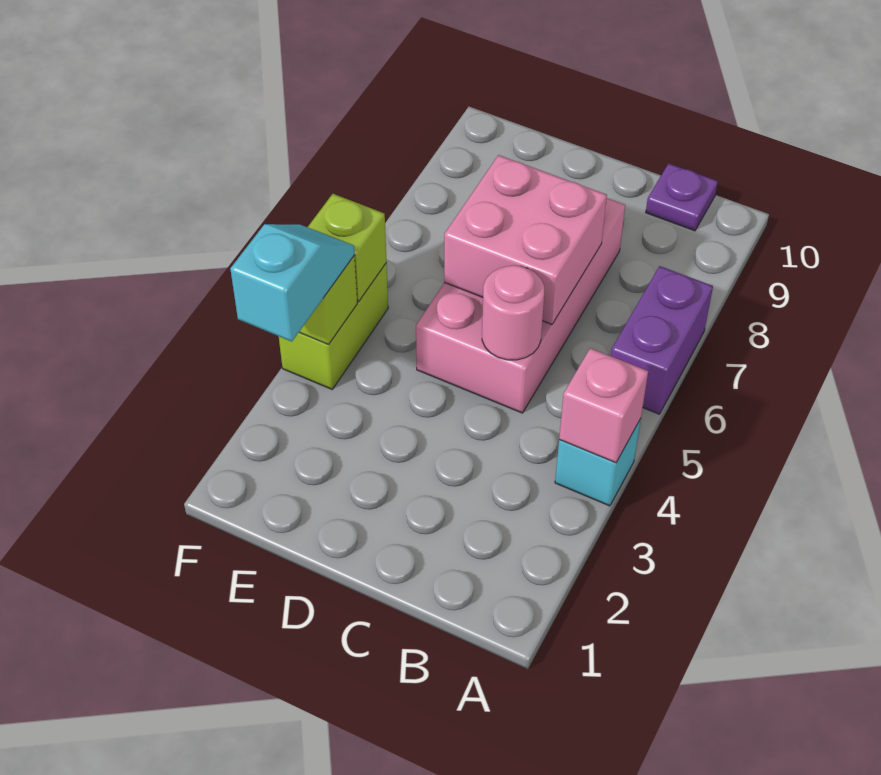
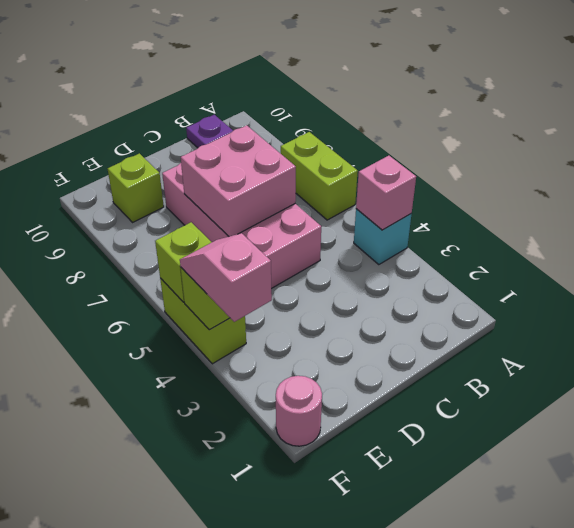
purple brick A6:A7 level 1 -> lime brick A6:A7 level 1
pink round brick C5 level 2 -> pink round brick F1 level 1
none -> lime brick E9 level 1
cyan slope F3:F4 level 3 top 3 -> pink slope F3:F4 level 3 top 3

